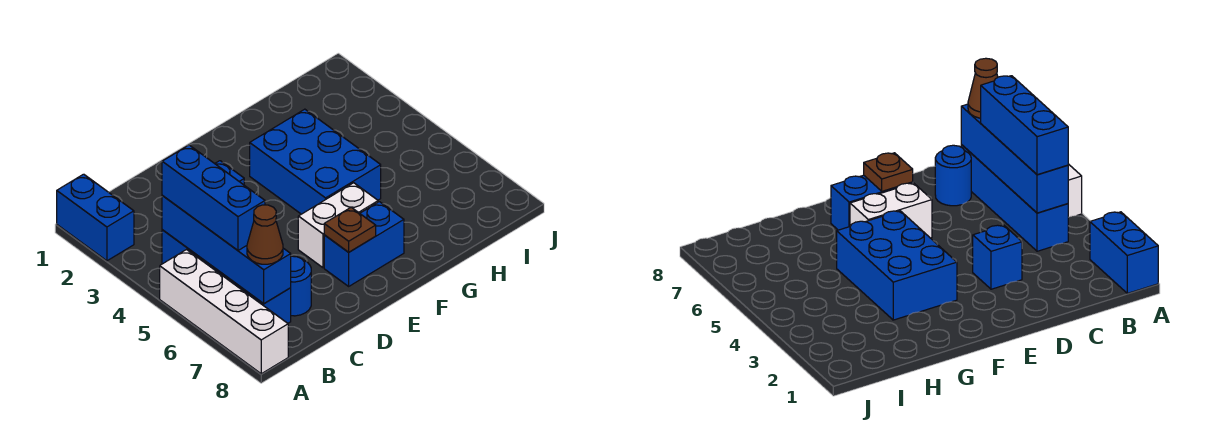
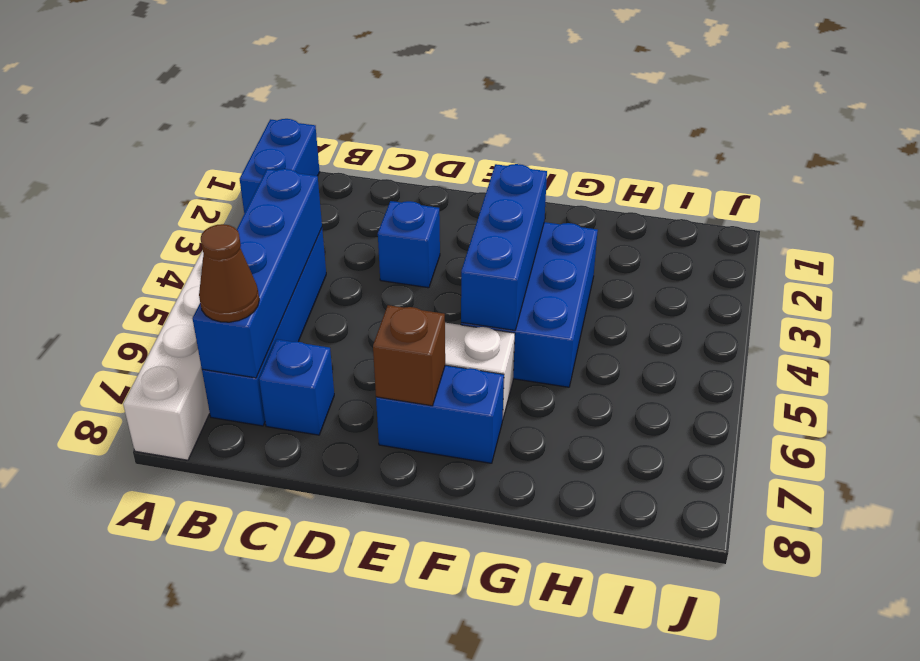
blue brick B4:B6 level 3 -> blue brick F3:F5 level 2
blue round brick C7 level 1 -> blue brick C7 level 1
brown plate E7 level 2 -> brown brick E7 level 2

